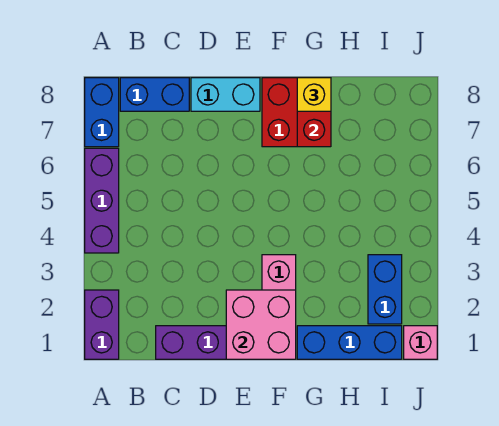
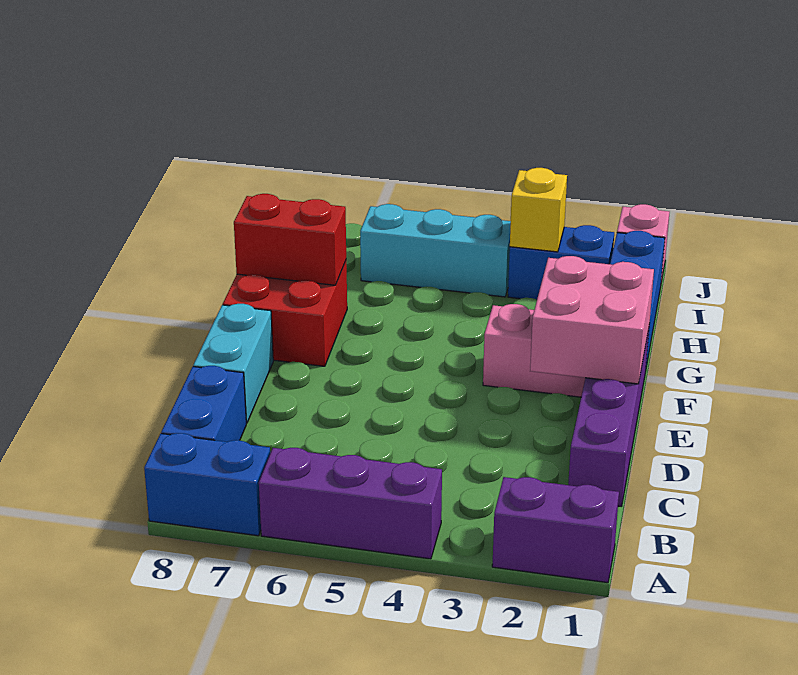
yellow brick G8 level 3 -> yellow brick I3 level 2
none -> cyan brick I4:I6 level 1

